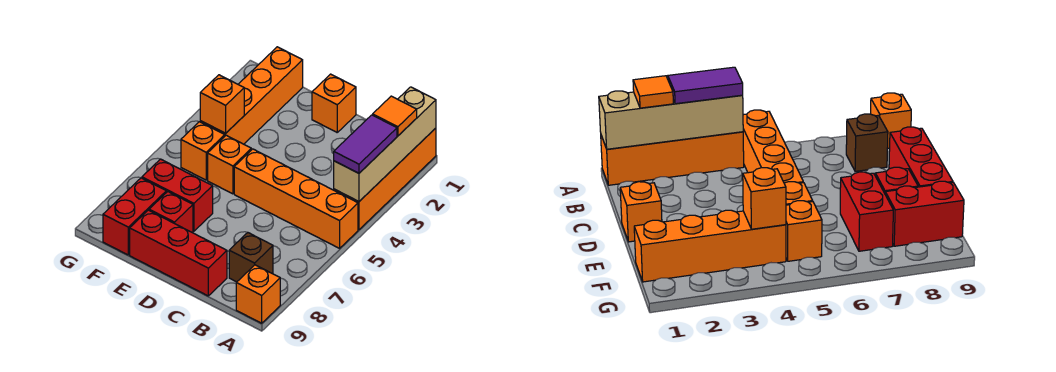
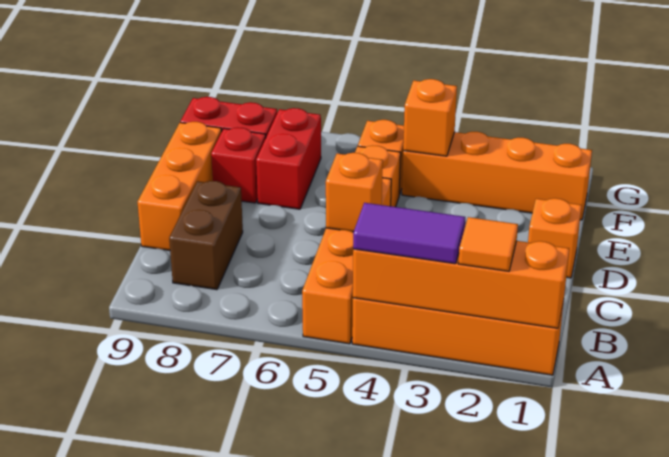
tan brick A1:A4 level 2 -> orange brick A1:A4 level 2
orange brick A9 level 1 -> orange brick C5 level 2
brown brick B8 level 1 -> brown brick B8:C8 level 1
red brick C9:E9 level 1 -> orange brick C9:E9 level 1

